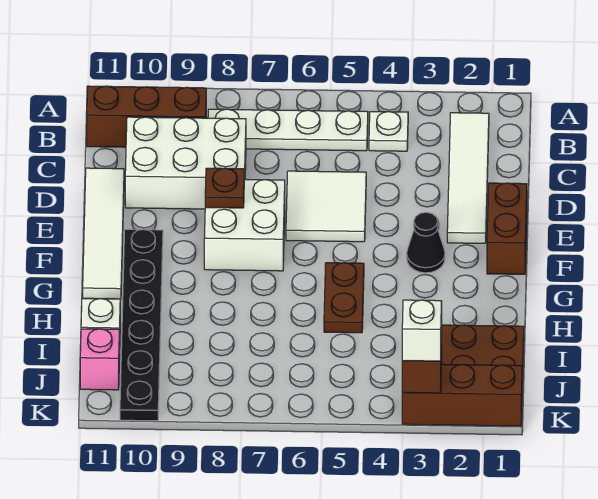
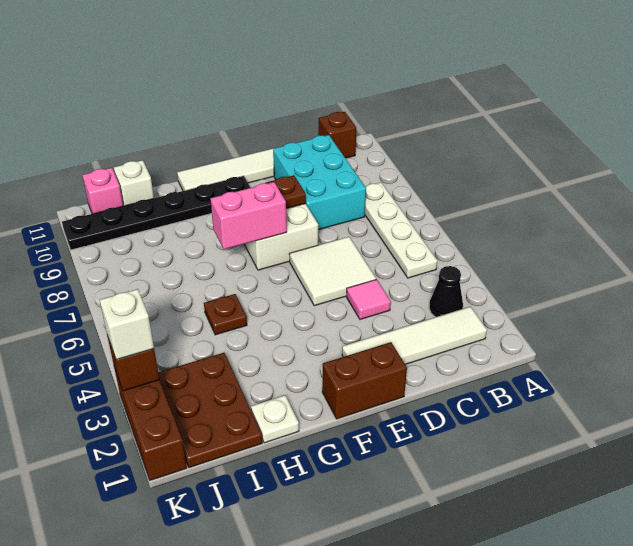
white plate B4 level 1 -> white plate H1 level 1
brown brick B9:B11 level 1 -> brown brick B11 level 1
white brick C8:D10 level 1 -> cyan brick C8:D10 level 1
none -> pink tile D4 level 1
black cone F3 level 1 -> black cone B3 level 1
none -> pink brick F7:G7 level 2
brown plate G5:H5 level 1 -> brown plate H5 level 1

